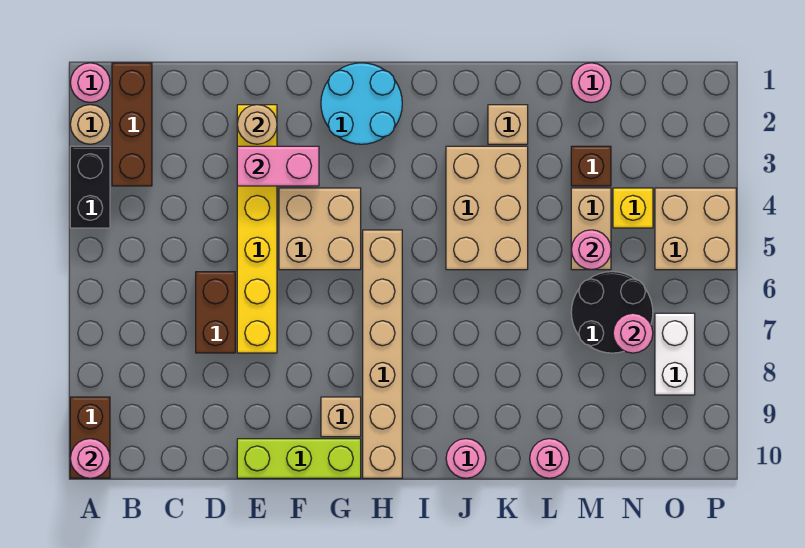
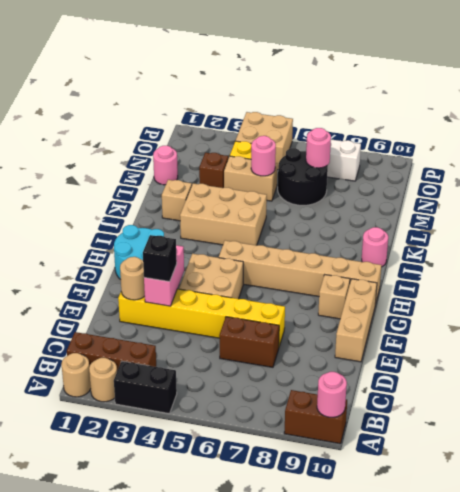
pink round brick A1 level 1 -> tan round brick A1 level 1
none -> black brick E3 level 3
lime brick E10:G10 level 1 -> tan brick E10:G10 level 1
pink round brick L10 level 1 -> none

